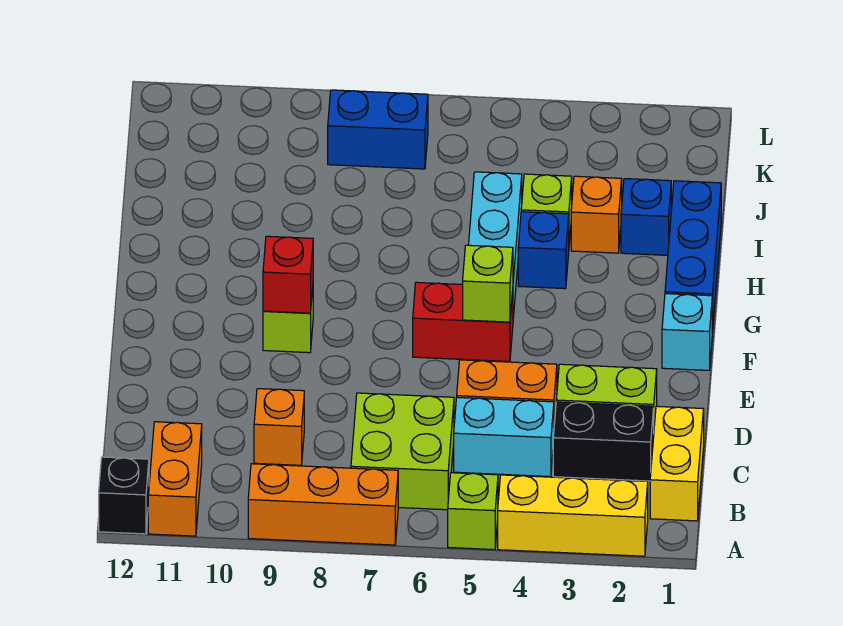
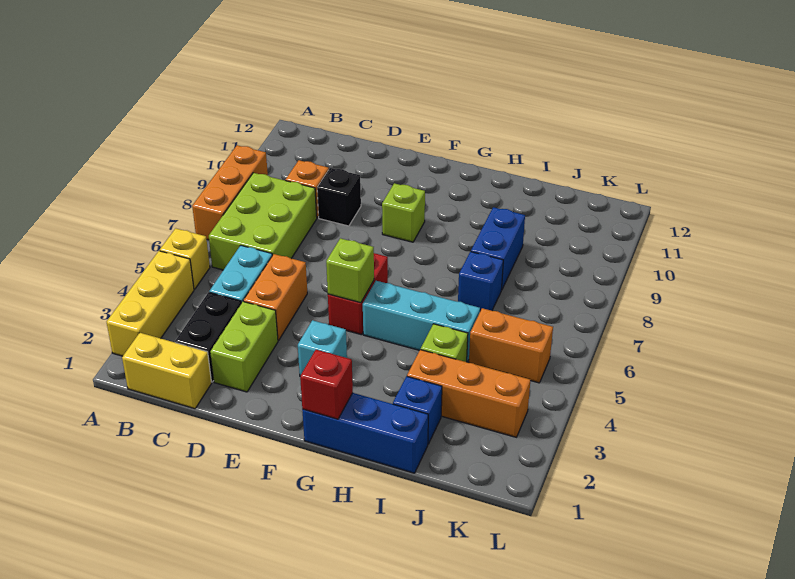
lime brick A5 level 1 -> yellow brick A5 level 1
orange brick A11:B11 level 1 -> orange brick J5:K5 level 1
black brick A12 level 1 -> black brick D9 level 1
lime brick B6:C7 level 1 -> lime brick B6:C8 level 1
cyan brick F1 level 1 -> cyan brick F3 level 1
red brick F9 level 2 -> red brick G1 level 2
blue brick H4 level 1 -> blue brick I7 level 1
orange brick I3 level 1 -> orange brick I3:K3 level 1
blue brick K7:K8 level 1 -> blue brick I8:I9 level 1

